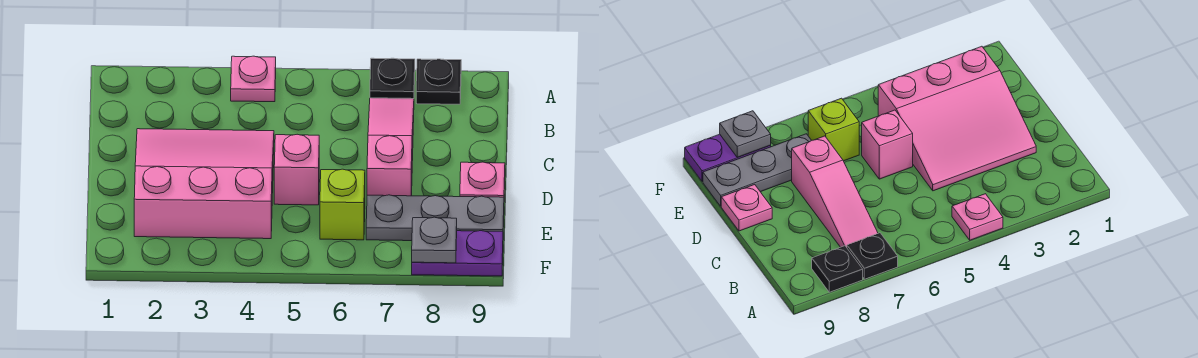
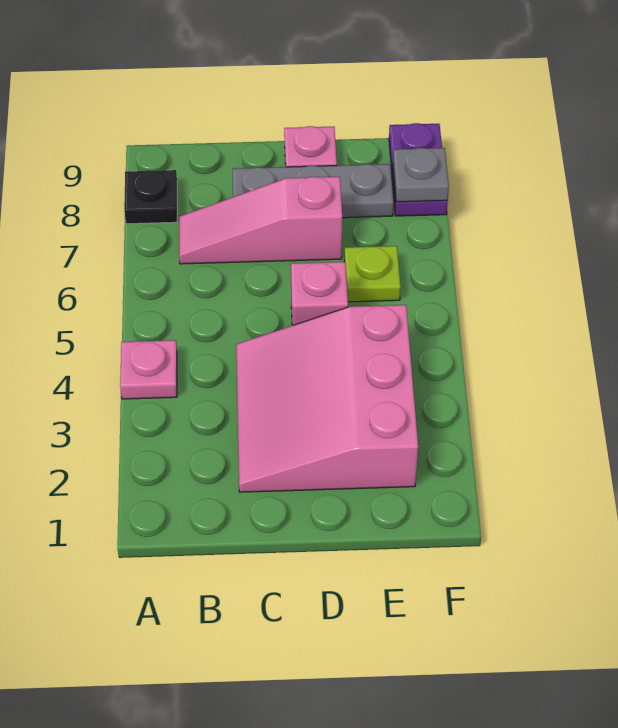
black plate A7 level 1 -> none
lime brick E6 level 1 -> lime plate E6 level 1
grey plate E7:E9 level 1 -> grey plate C8:E8 level 1

